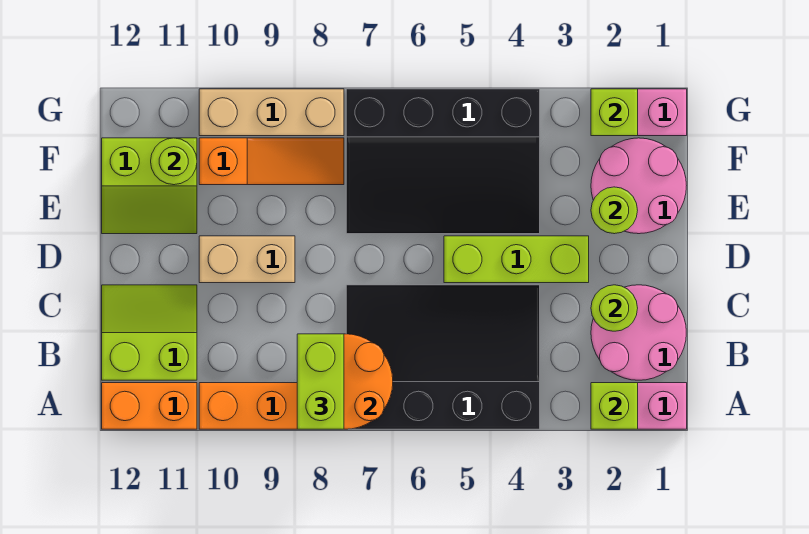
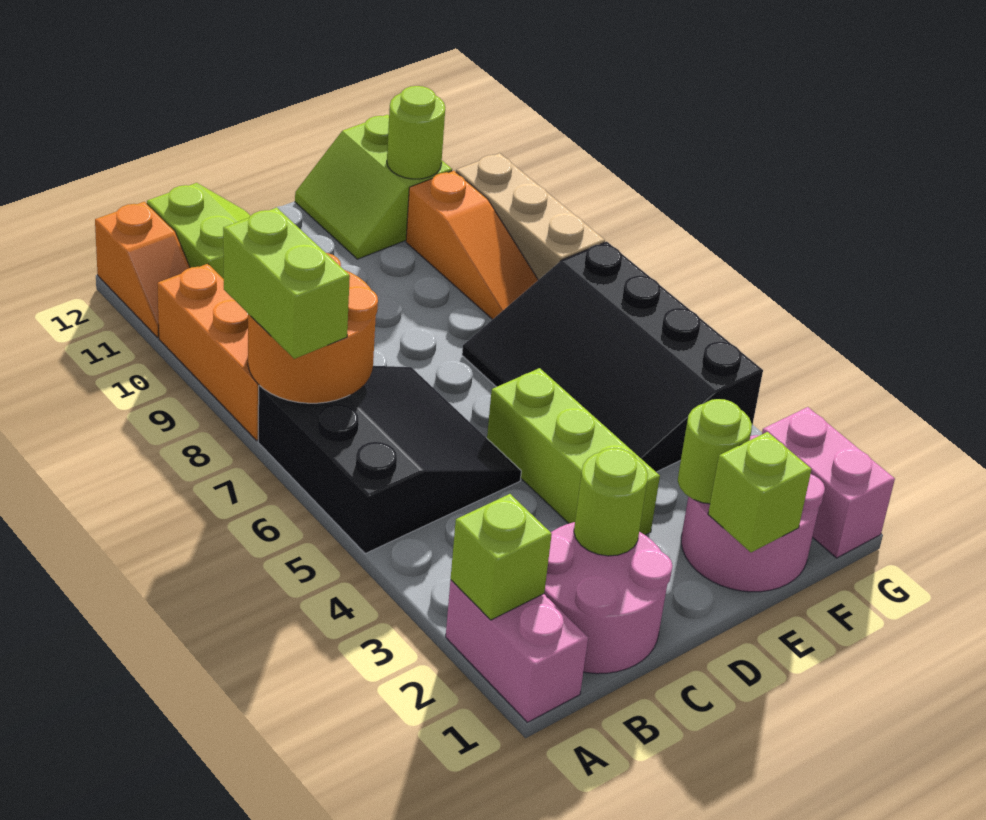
black slope A4:C7 level 1 top A -> black slope A5:C7 level 1 top A
lime brick A8:B8 level 3 -> lime brick A7:A8 level 3
orange brick A11:A12 level 1 -> orange slope A11:A12 level 1 top 12
tan brick D9:D10 level 1 -> none
lime brick G2 level 2 -> lime brick E1 level 2

